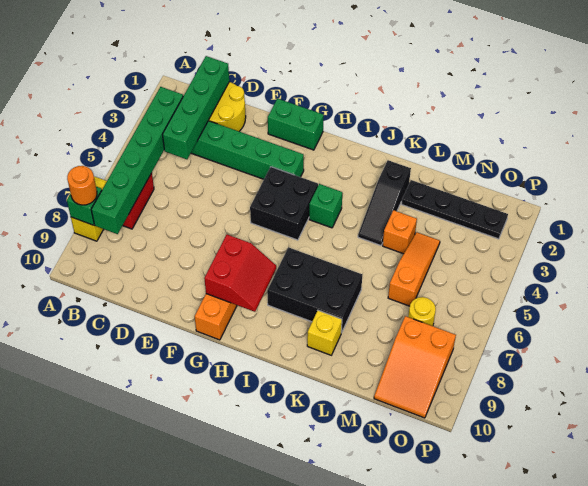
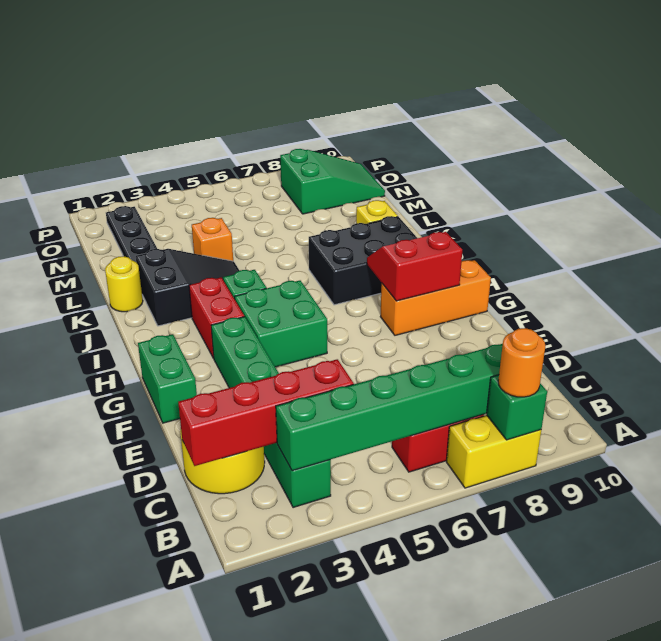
green brick C1:C4 level 2 -> red brick C1:C4 level 2
black brick G4:H5 level 1 -> green brick G4:H5 level 1
none -> red brick H3:I3 level 1
black brick I7:K8 level 1 -> black brick I7:J9 level 1
black slope K2:K4 level 1 top 2 -> black slope J2:K4 level 1 top 2
orange slope M4:M6 level 1 top 6 -> none
yellow round brick N7 level 1 -> yellow round brick K1 level 1
orange slope N8:O10 level 1 top 8 -> green slope N8:O10 level 1 top 8

